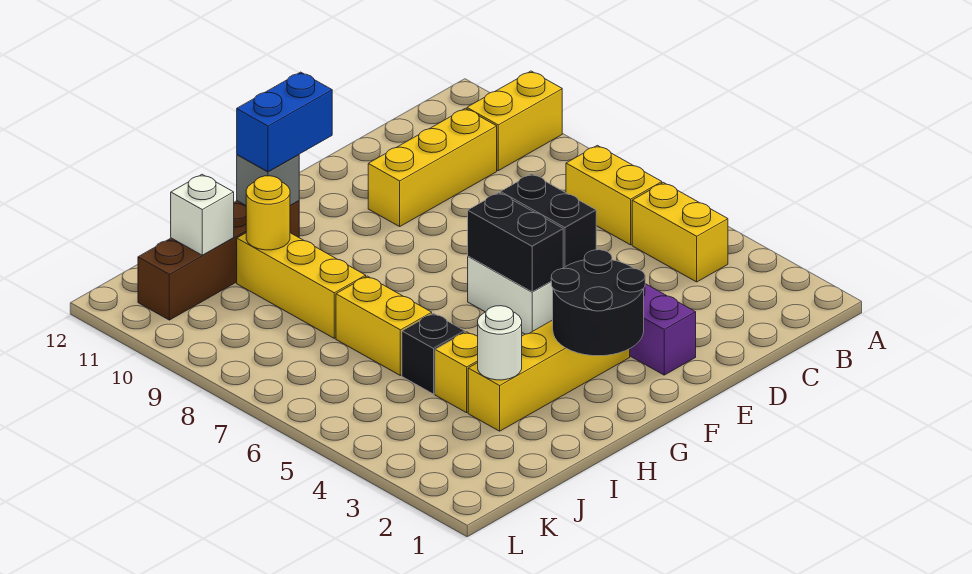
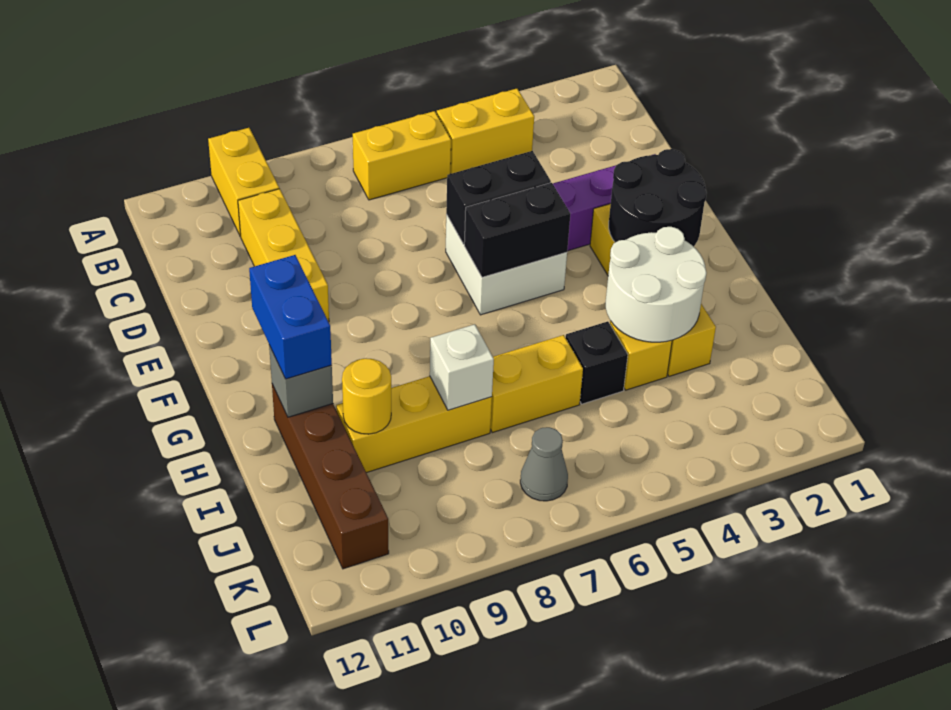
white round brick I3 level 2 -> white round brick H3:I4 level 2
white brick J11 level 2 -> white brick I8 level 2
none -> grey cone K7 level 1

